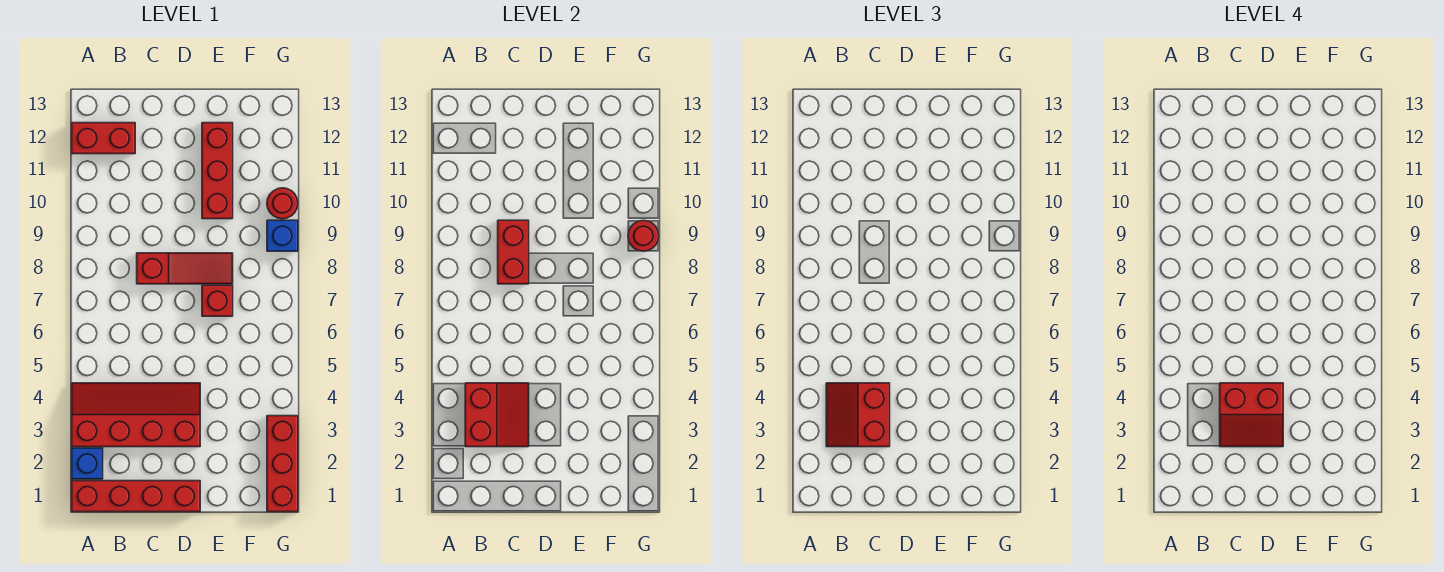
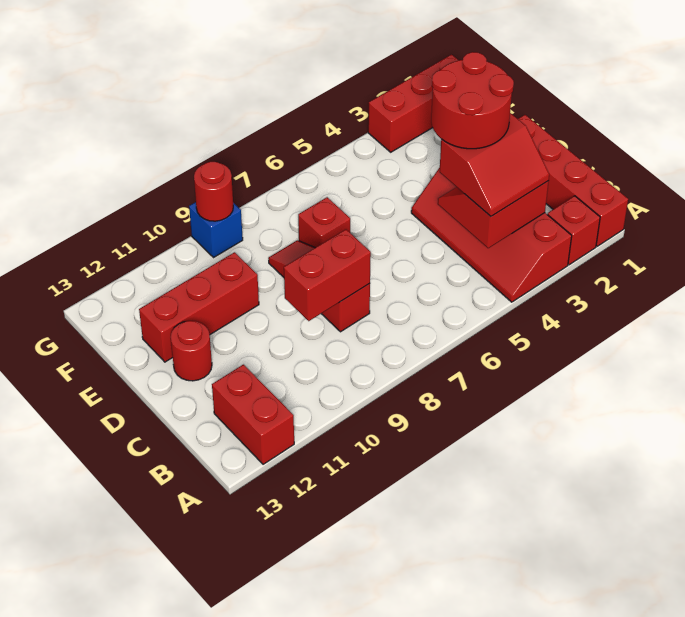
blue brick A2 level 1 -> red brick A2 level 1
red slope C3:D4 level 4 top 4 -> red round brick C3:D4 level 4
red round brick G10 level 1 -> red round brick D12 level 1

